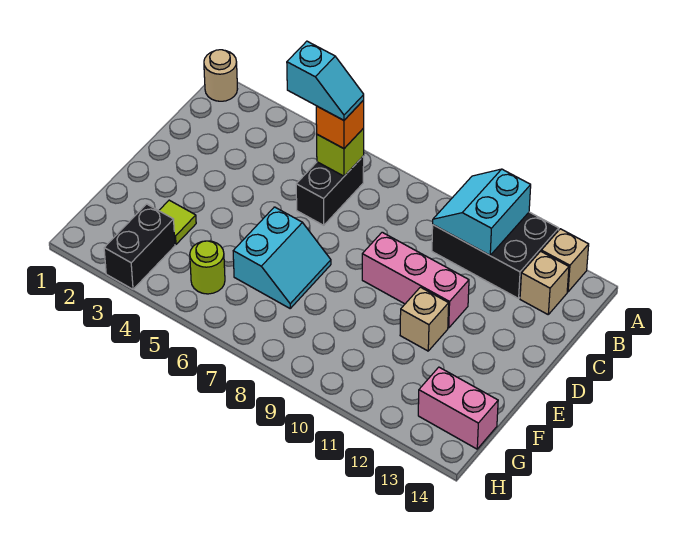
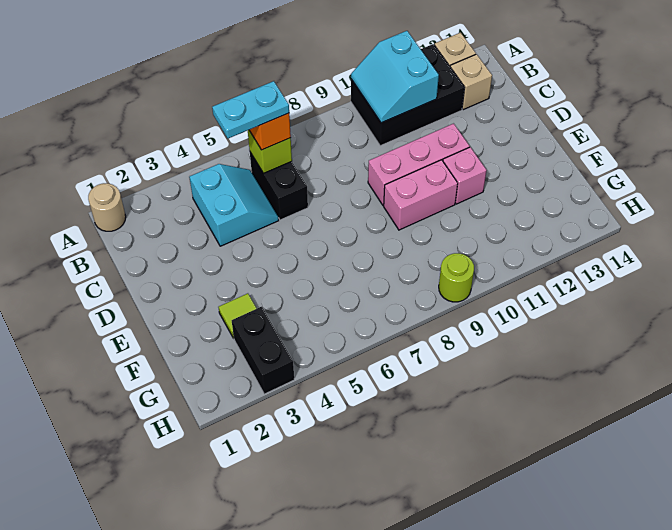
cyan slope B5:B6 level 4 top 5 -> cyan plate B5:B6 level 4
cyan slope E6:F7 level 1 top 6 -> cyan slope B4:C5 level 1 top 4
tan brick E11 level 1 -> pink brick E11 level 1
lime round brick G5 level 1 -> lime round brick H9 level 1
pink brick G13:G14 level 1 -> pink brick E9:E10 level 1

